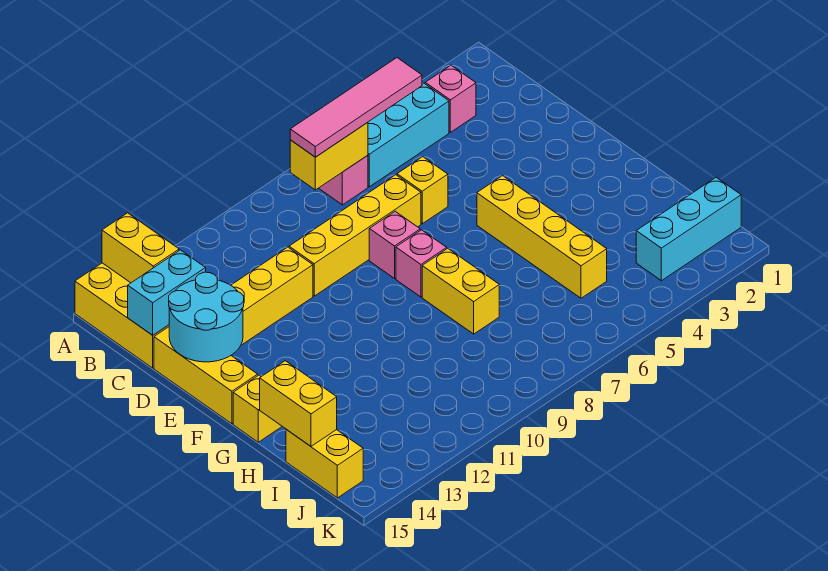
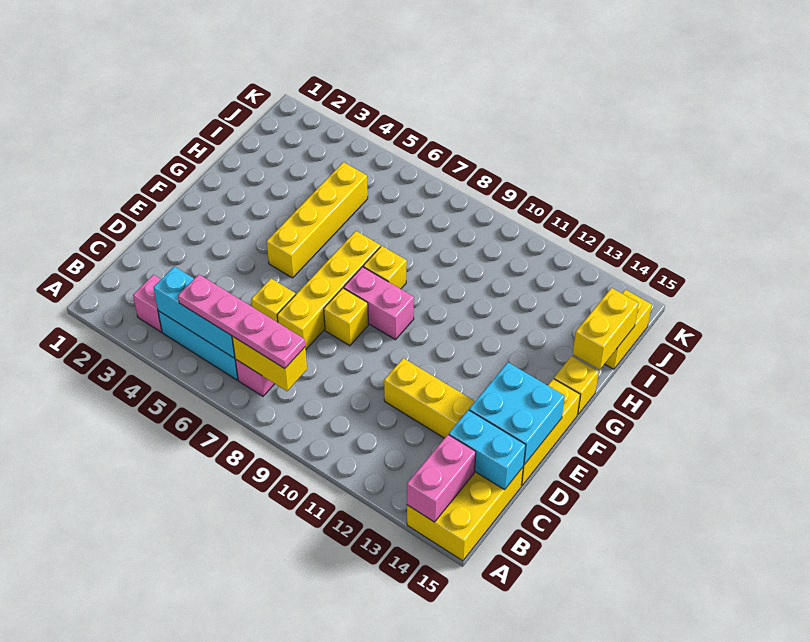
yellow brick A14:B14 level 2 -> pink brick A14:B14 level 2
pink tile B5:B8 level 3 -> pink plate B5:B8 level 3
yellow brick D7:D10 level 1 -> yellow brick D7:G7 level 1
cyan round brick D14:E15 level 2 -> cyan brick D14:E15 level 2
pink brick E8 level 1 -> yellow brick E8 level 1
pink brick F8 level 1 -> pink brick F8:F9 level 1
yellow brick G8:H8 level 1 -> yellow brick G8 level 1
cyan brick J1:J3 level 1 -> cyan brick B4:B6 level 2

